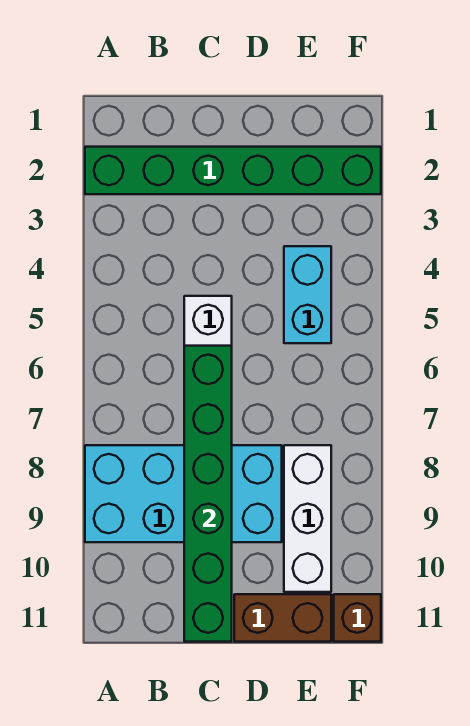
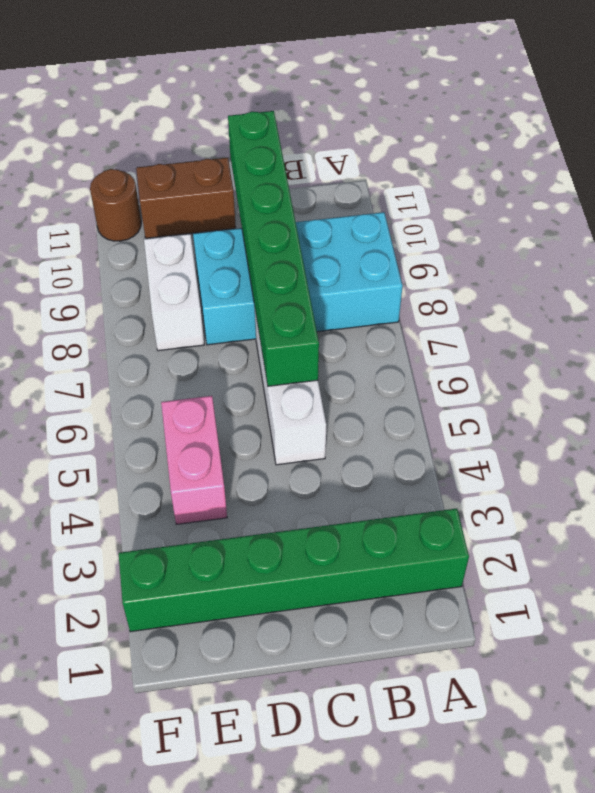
cyan brick E4:E5 level 1 -> pink brick E4:E5 level 1
white brick E8:E10 level 1 -> white brick E8:E9 level 1
brown brick F11 level 1 -> brown round brick F11 level 1

